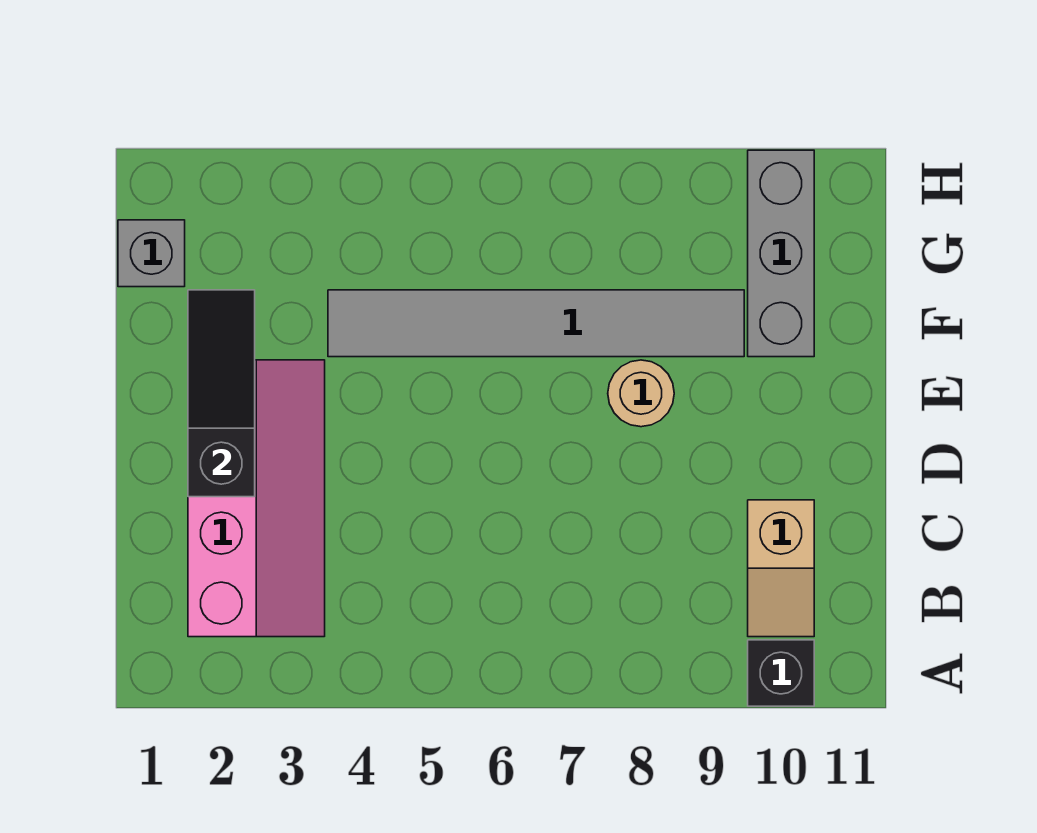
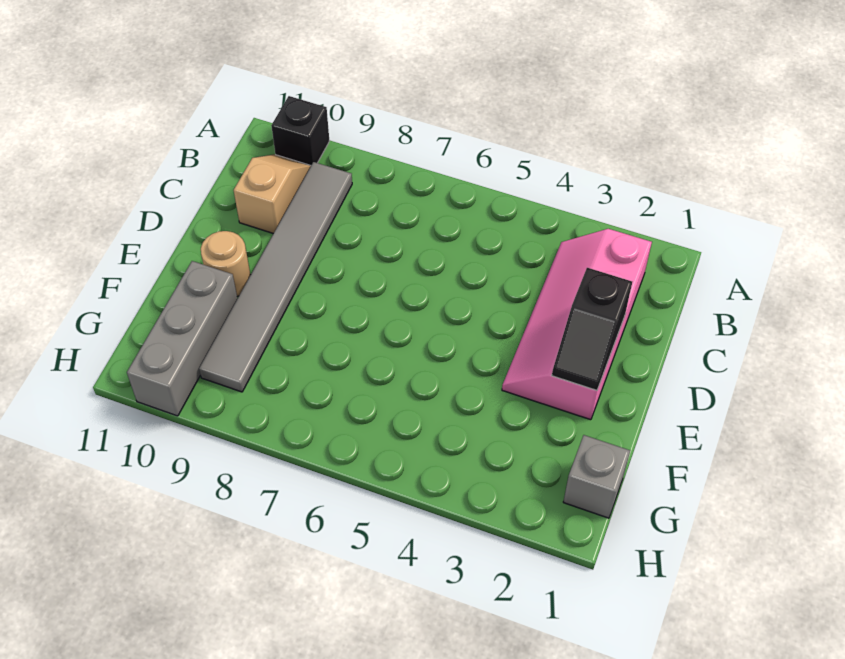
black slope D2:F2 level 2 top D -> black slope D2:E2 level 2 top D
tan round brick E8 level 1 -> tan round brick E10 level 1
grey tile F4:F9 level 1 -> grey tile B9:G9 level 1

